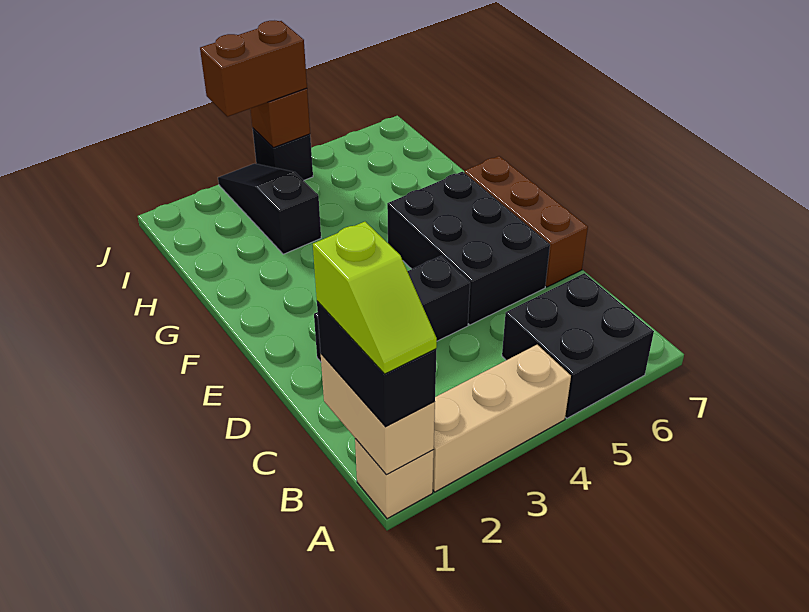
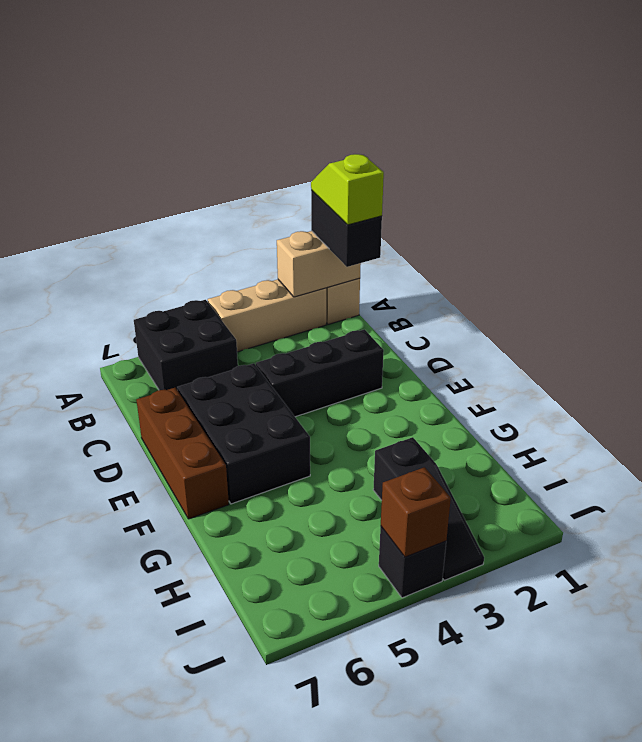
tan brick A1:B1 level 2 -> tan brick A1:A2 level 2
brown brick J3:J4 level 3 -> none

